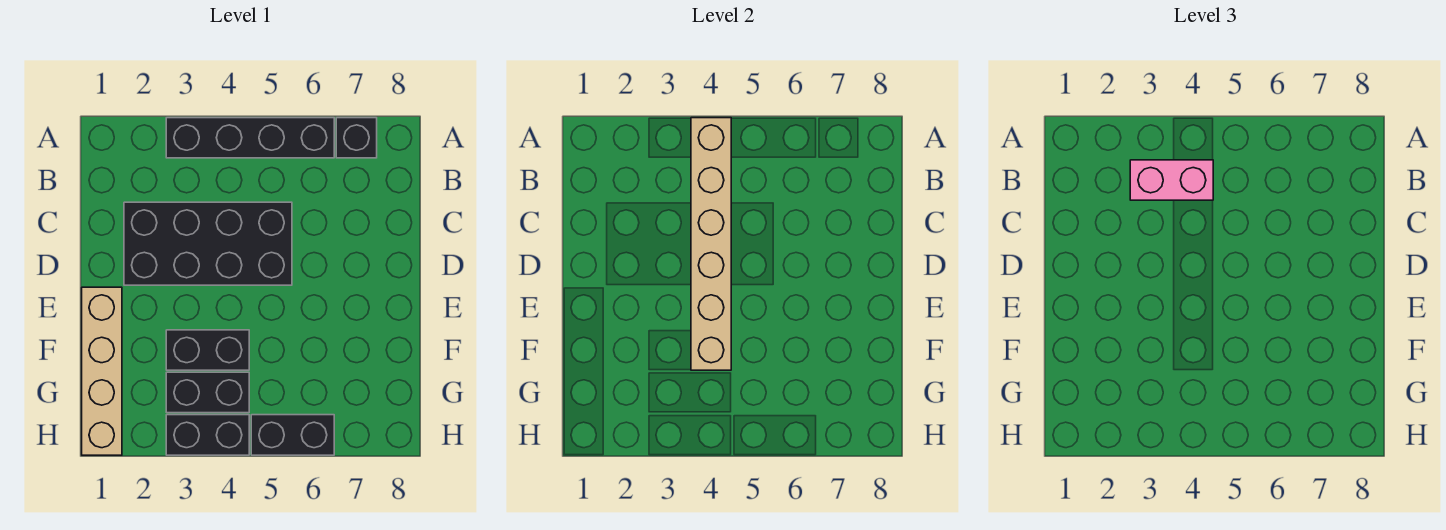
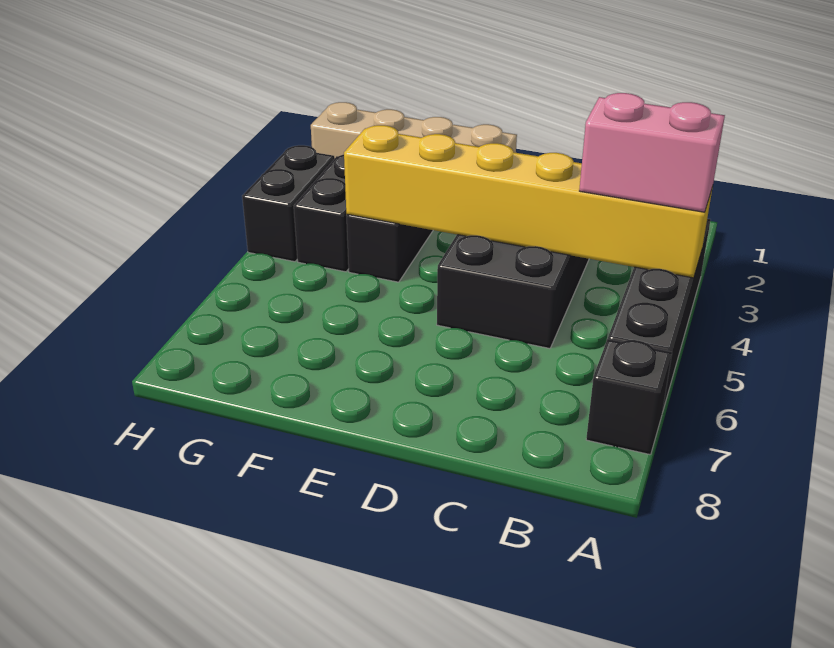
tan brick A4:F4 level 2 -> yellow brick A4:F4 level 2
pink brick B3:B4 level 3 -> pink brick A4:B4 level 3
black brick H5:H6 level 1 -> none

